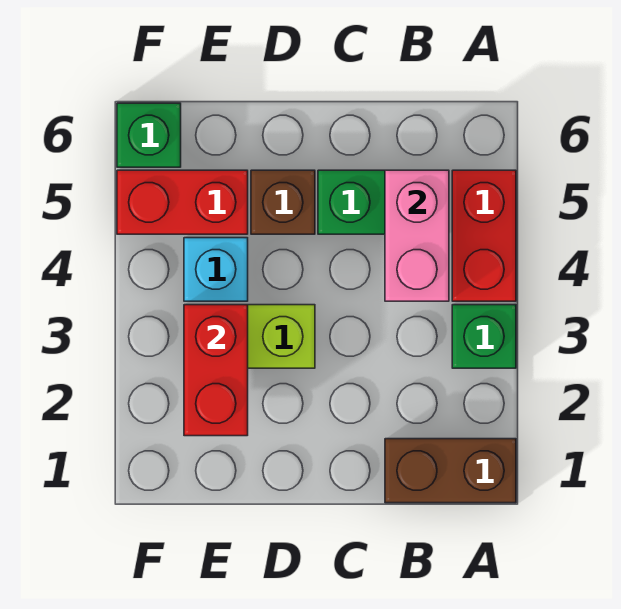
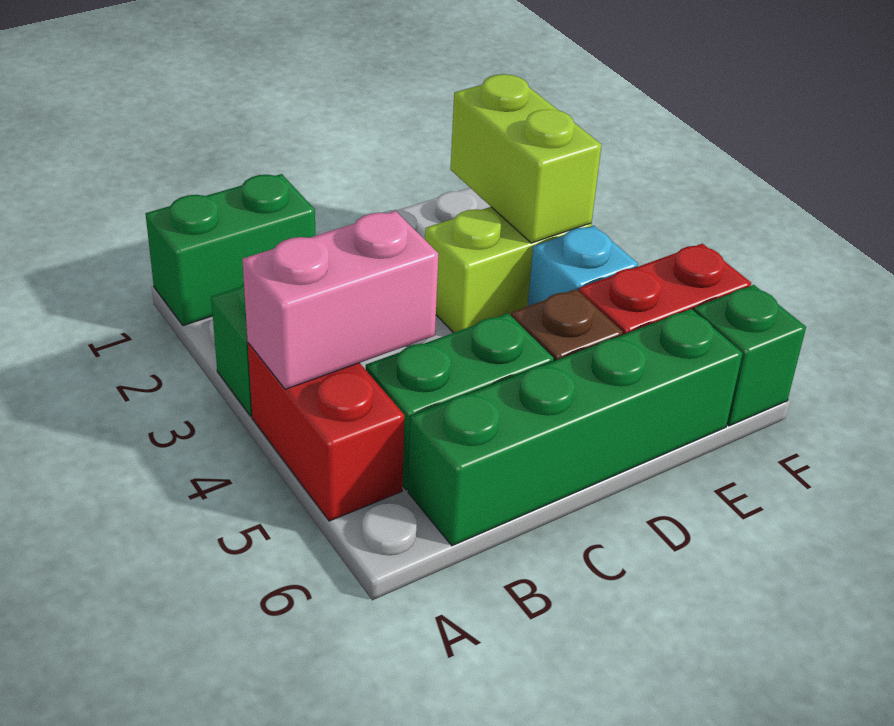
brown brick A1:B1 level 1 -> green brick A1:B1 level 1
pink brick B4:B5 level 2 -> pink brick A4:B4 level 2
none -> green brick B6:E6 level 1
red brick E2:E3 level 2 -> lime brick E2:E3 level 2

